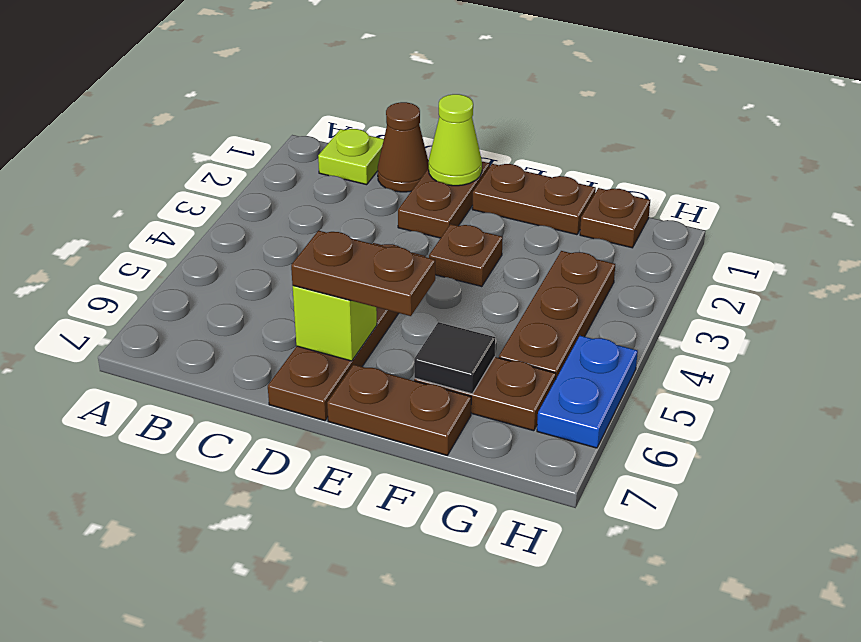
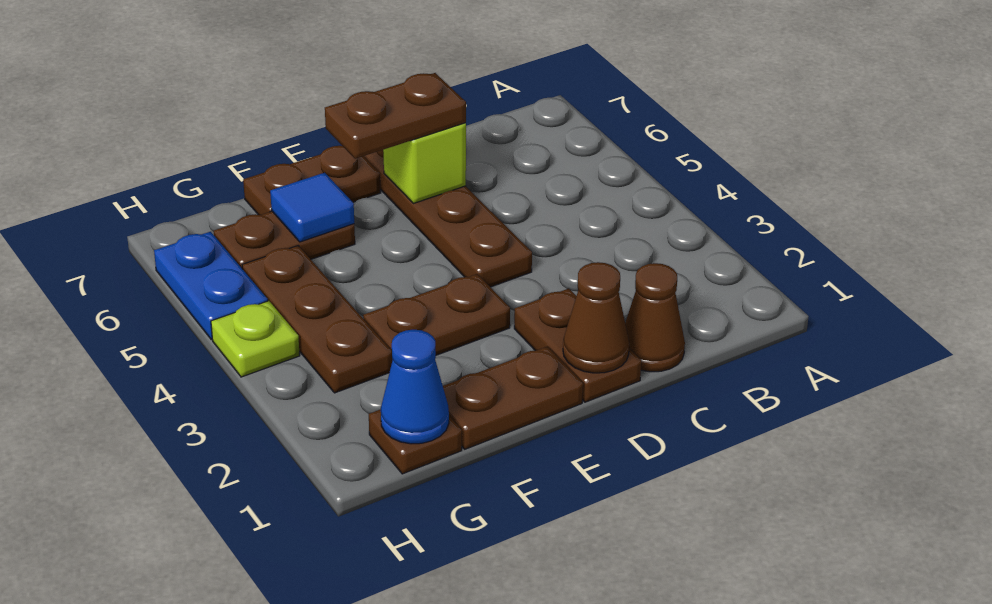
lime plate B1 level 1 -> lime plate H4 level 1
lime cone D1 level 2 -> brown cone D1 level 2
brown plate E3 level 1 -> brown plate E3:F3 level 1
black tile F6 level 2 -> blue tile F6 level 2
none -> blue cone G1 level 2

